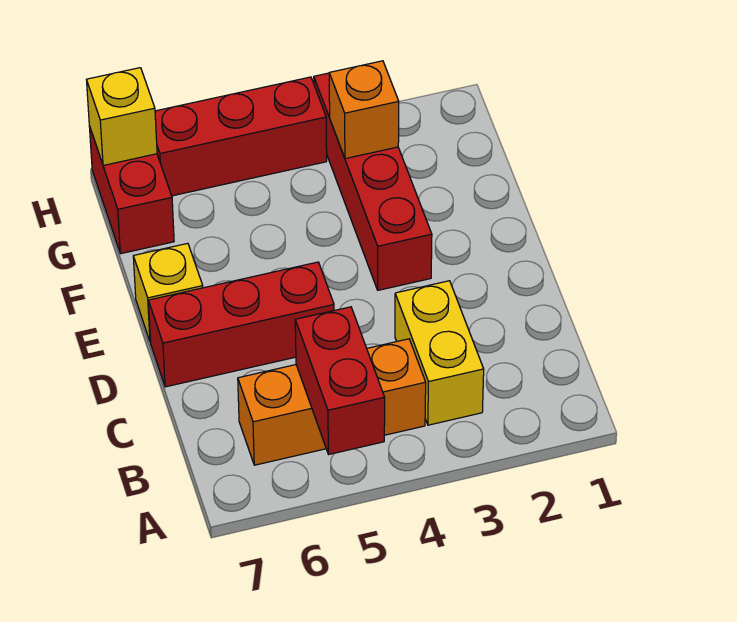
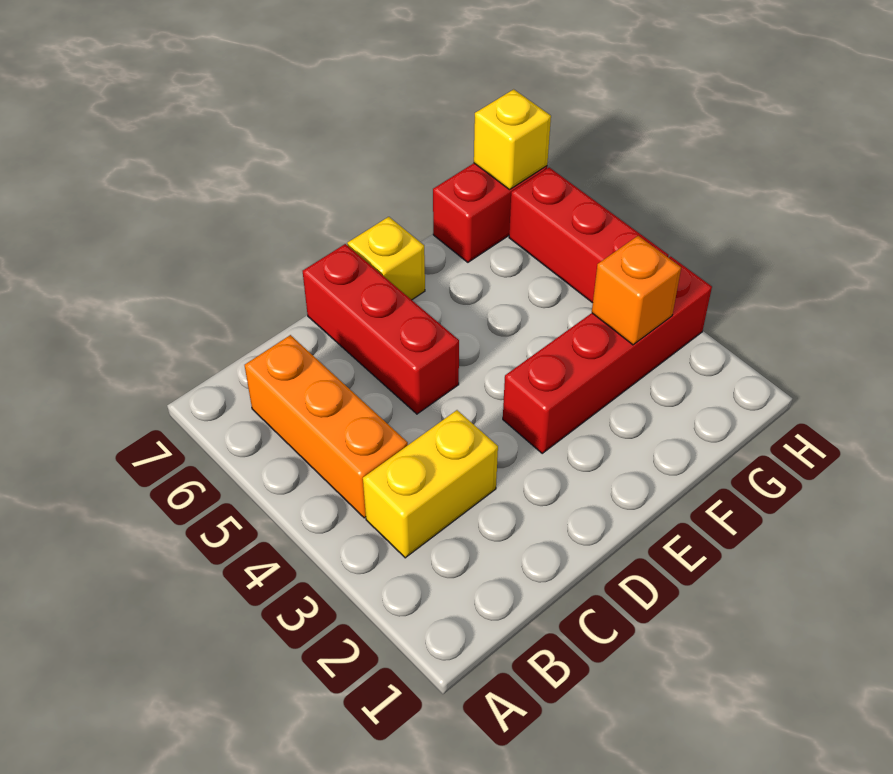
red brick A5:B5 level 2 -> none

